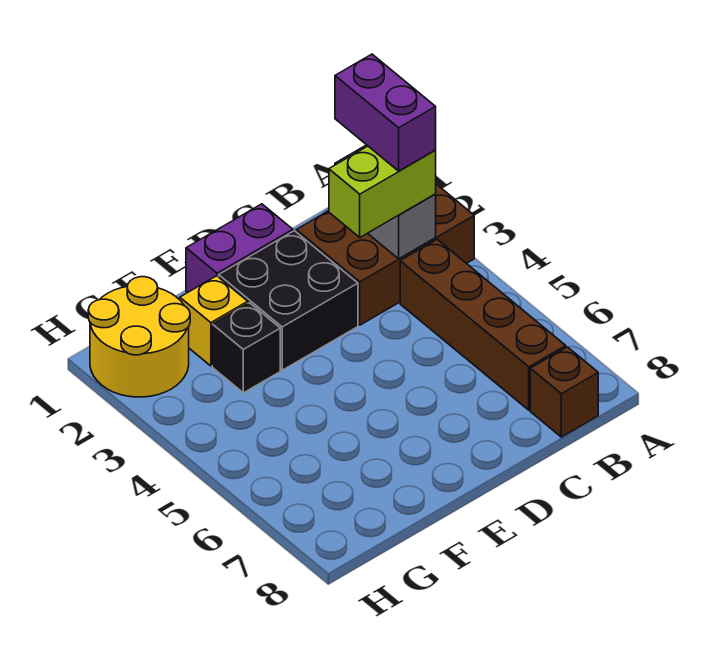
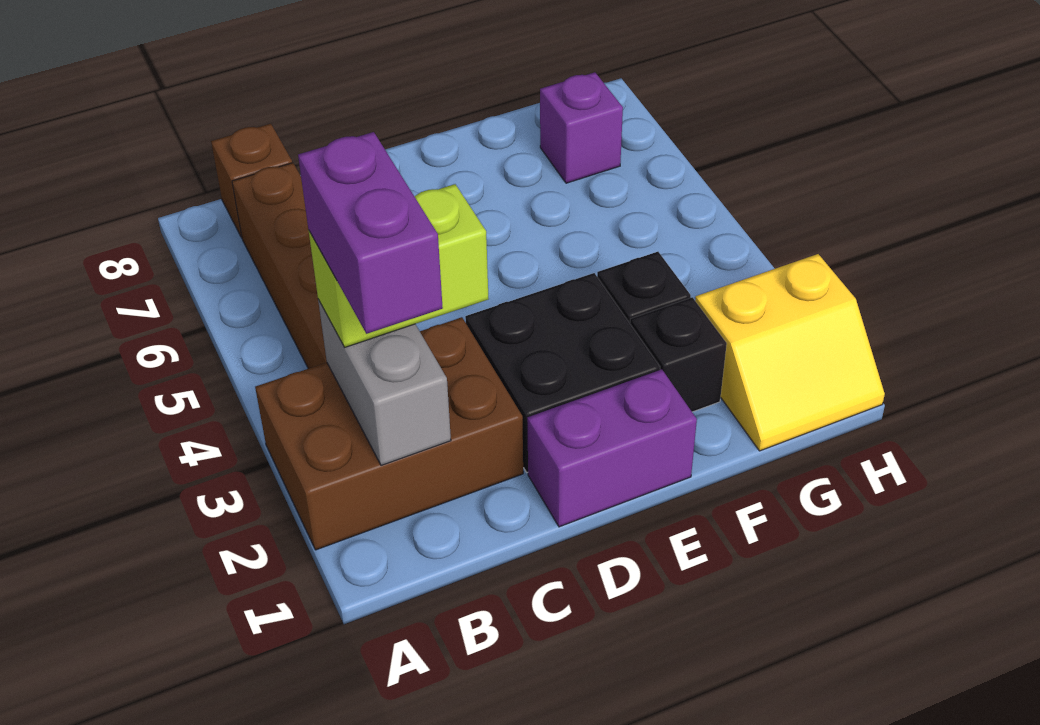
yellow brick F2 level 1 -> black brick F2 level 1
yellow round brick G1:H2 level 1 -> yellow slope G1:H2 level 1 top 2
none -> purple brick G7 level 1

